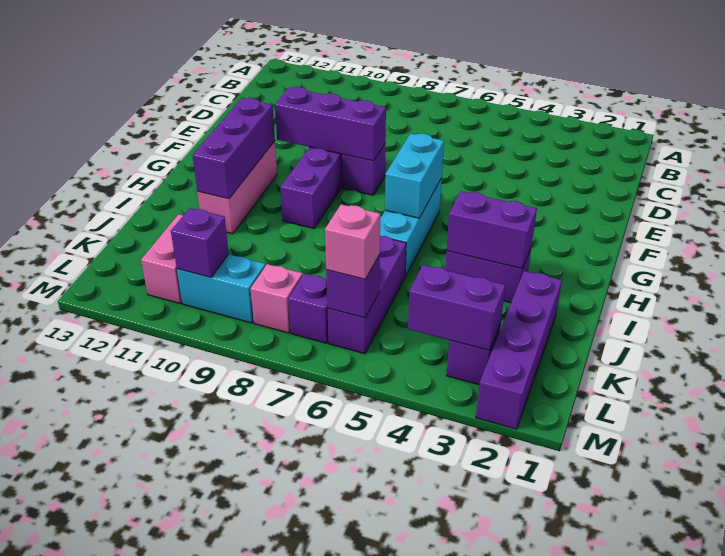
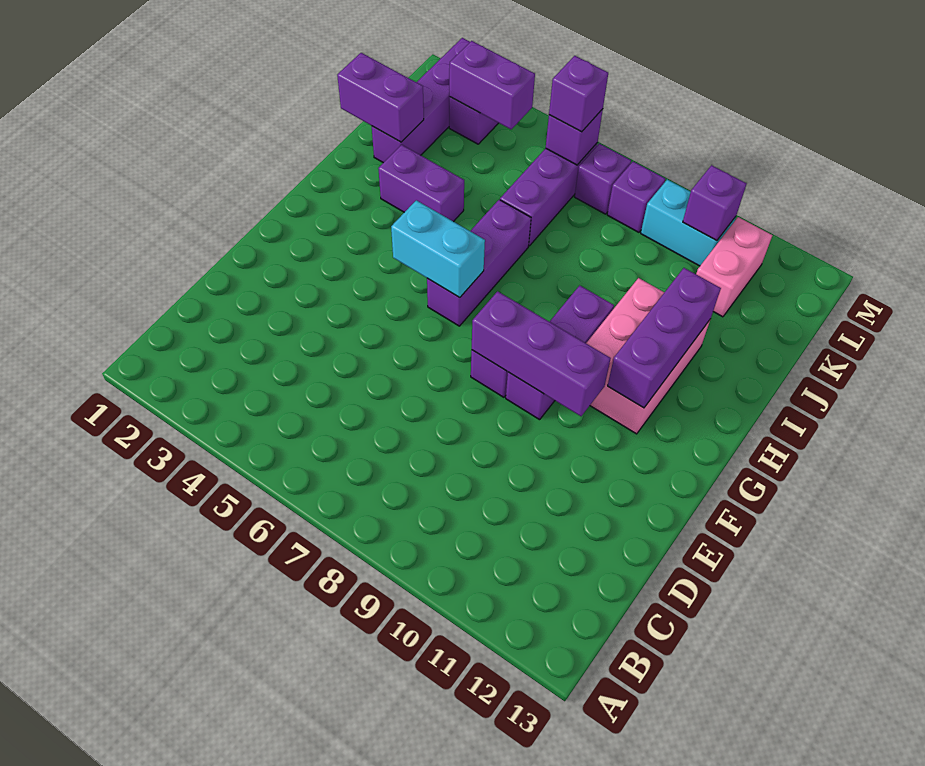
cyan brick G6:I6 level 1 -> purple brick G6:I6 level 1
cyan brick G6:H6 level 2 -> cyan brick G5:G6 level 2
pink brick G11:I11 level 1 -> pink brick G10:I11 level 1
purple brick I3:I4 level 2 -> purple brick J1:J2 level 2
pink brick L6 level 3 -> purple brick L6 level 3
pink brick L8 level 1 -> purple brick L8 level 1

